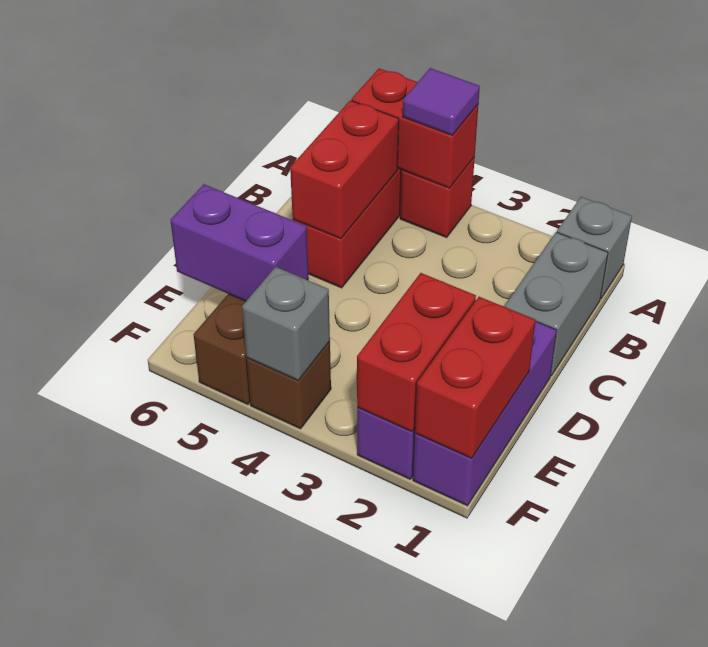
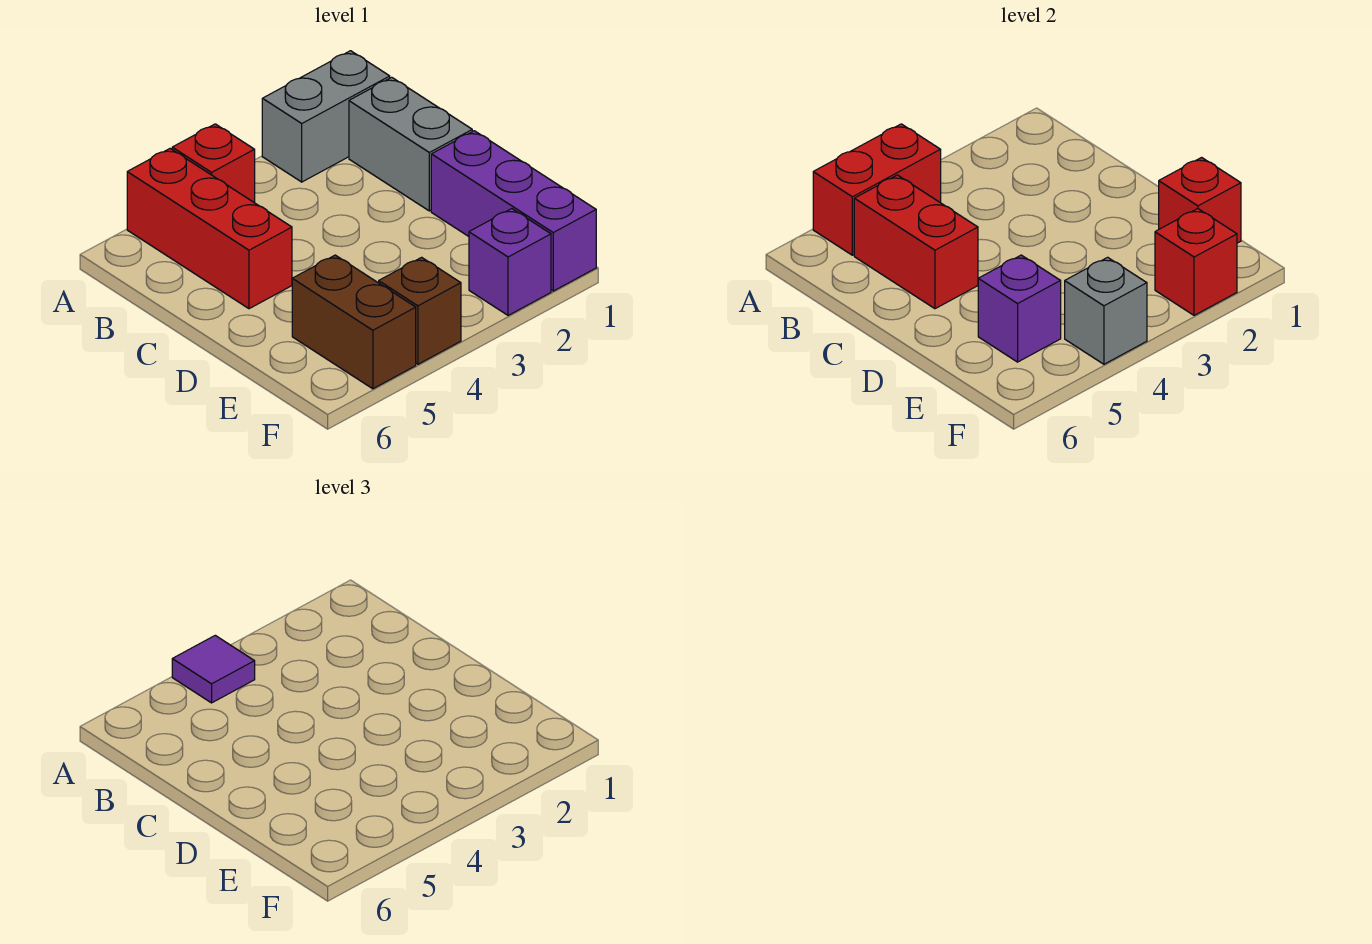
grey brick A1 level 1 -> grey brick A1:A2 level 1
red brick E1:F1 level 2 -> red brick E1 level 2
red brick E2:F2 level 2 -> red brick F2 level 2
purple brick E5:E6 level 2 -> purple brick E5 level 2

